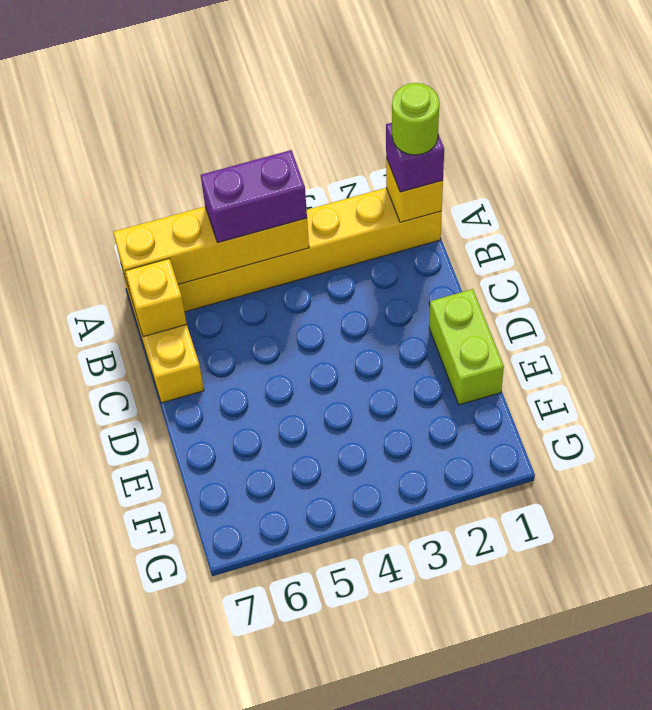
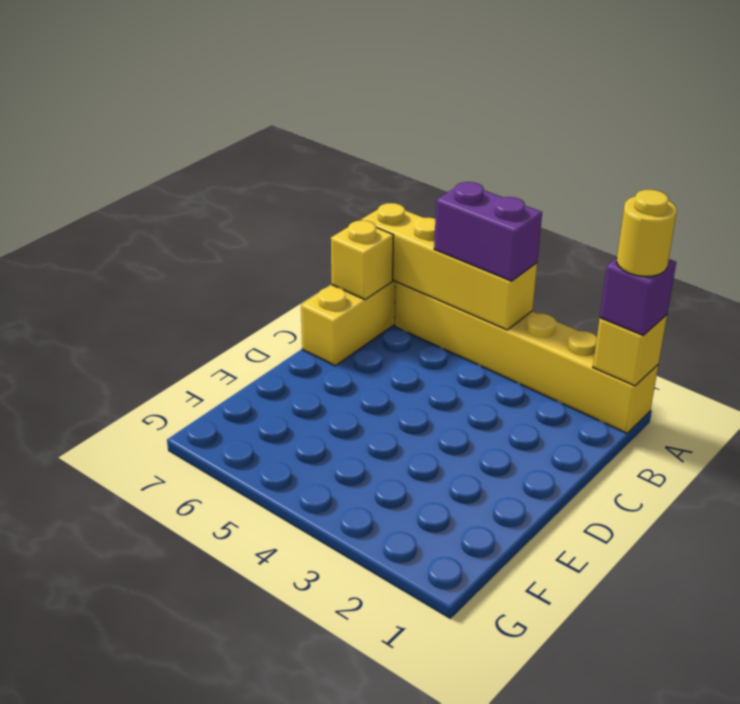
lime round brick A1 level 4 -> yellow round brick A1 level 4
lime brick D1:E1 level 1 -> none

